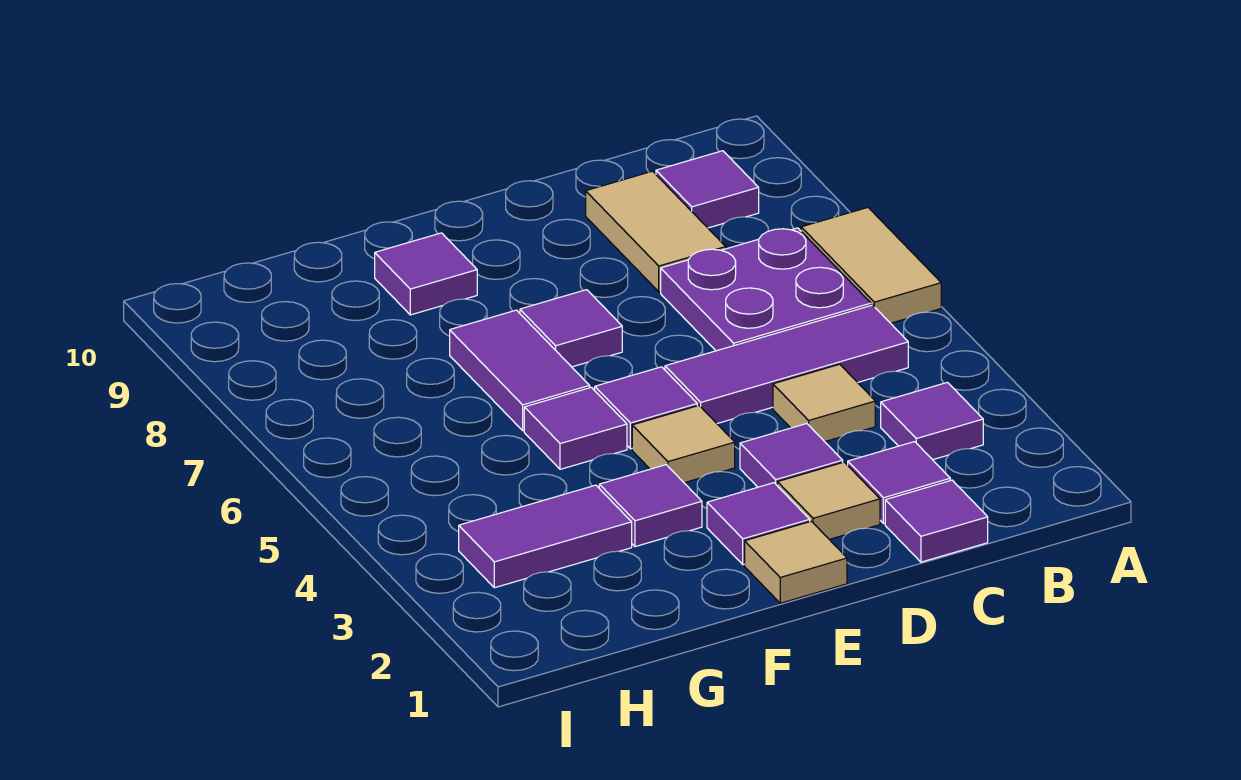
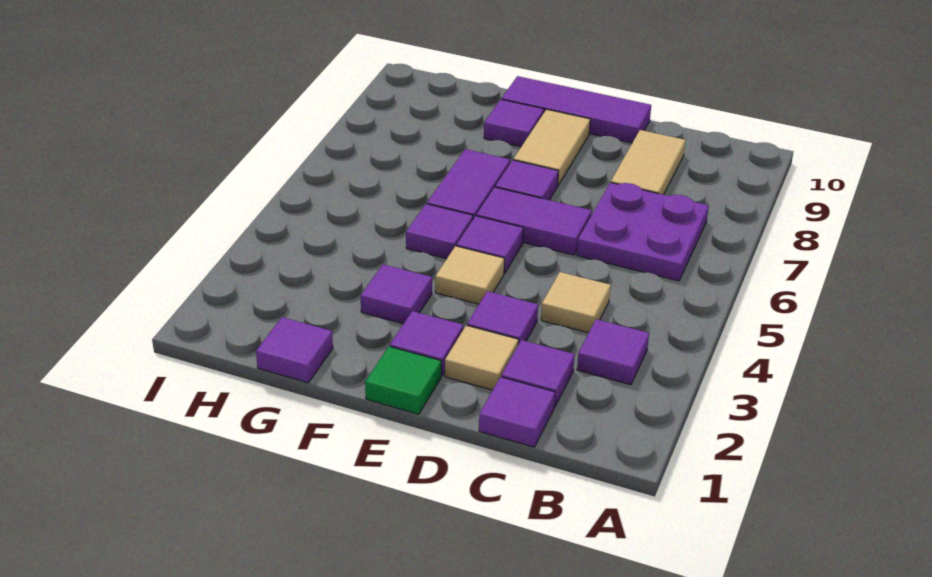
tan tile A6:A7 level 1 -> tan tile E8:E9 level 1
purple tile B5:D5 level 1 -> purple tile D10:F10 level 1
purple tile B9 level 1 -> purple tile G1 level 1
tan tile E1 level 1 -> green tile E1 level 1
purple tile G3:H3 level 1 -> purple tile D6:E6 level 1

